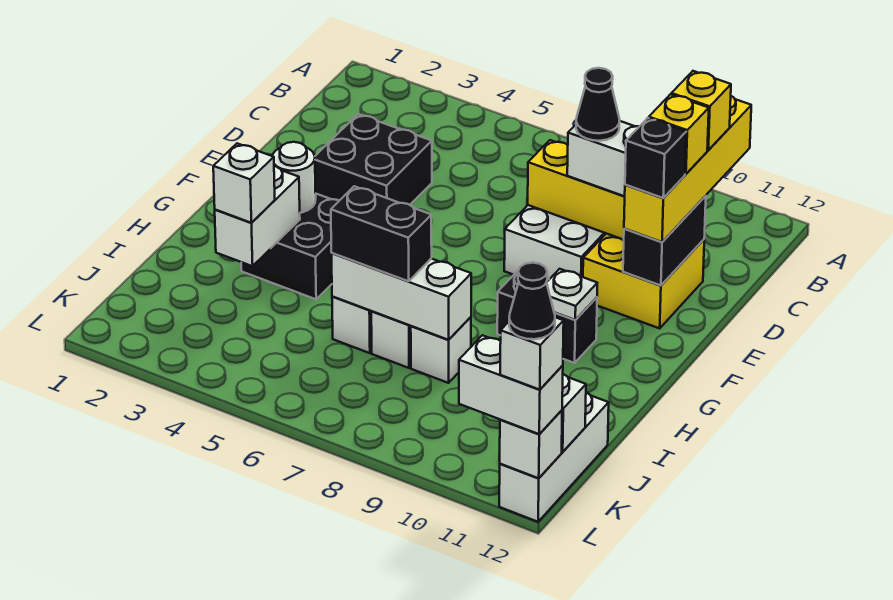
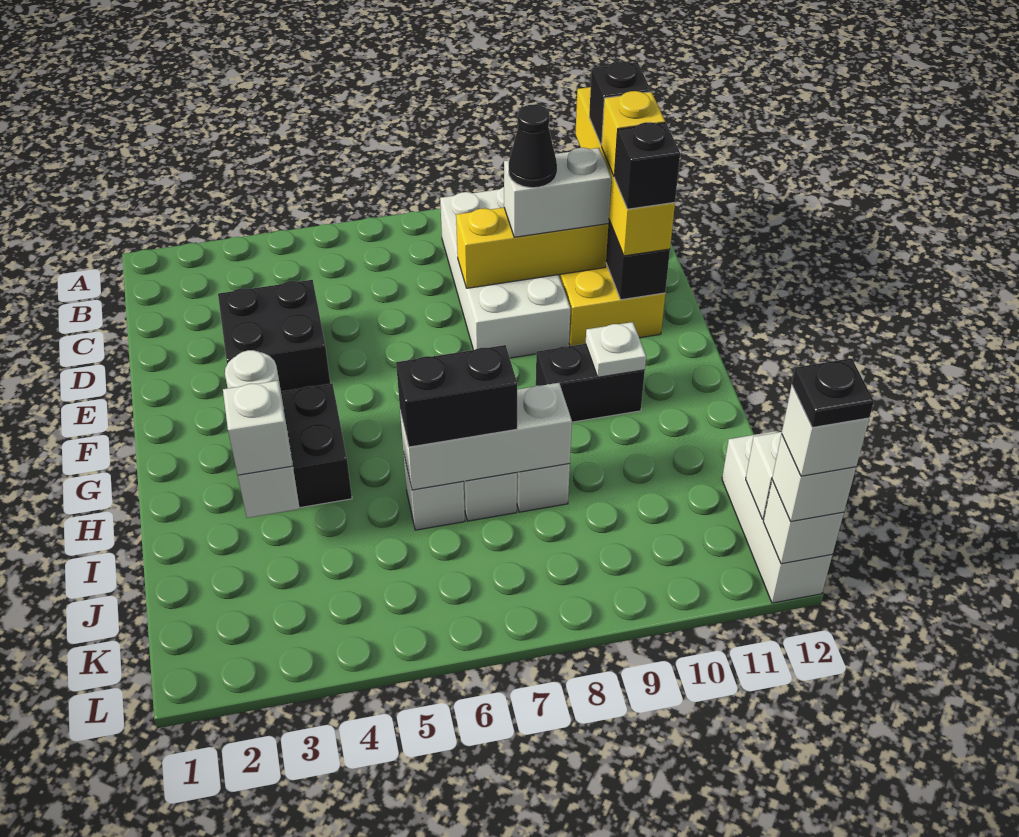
yellow brick C11 level 4 -> black brick C11 level 4
white brick L11:L12 level 3 -> white brick L12 level 3
black cone L12 level 5 -> black plate L12 level 5

